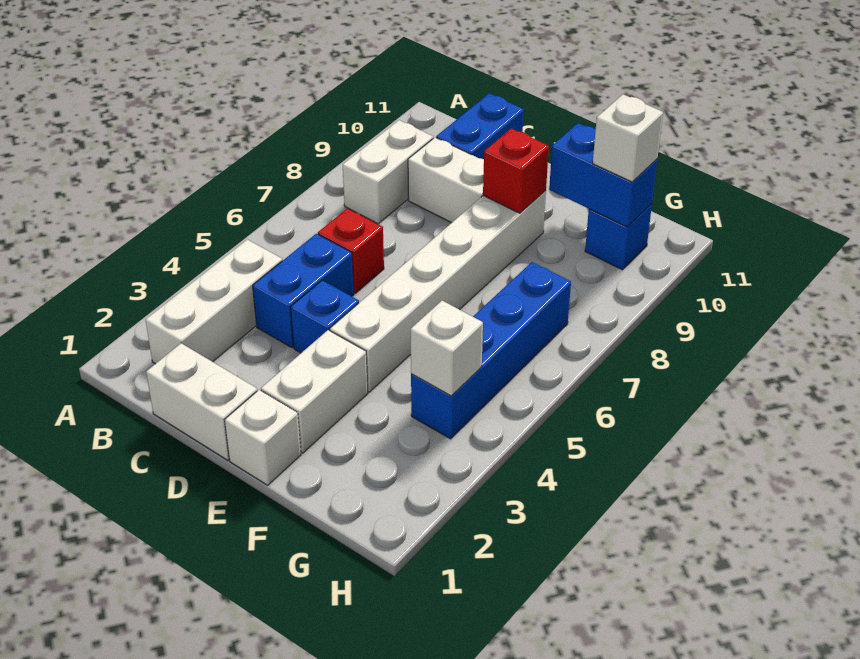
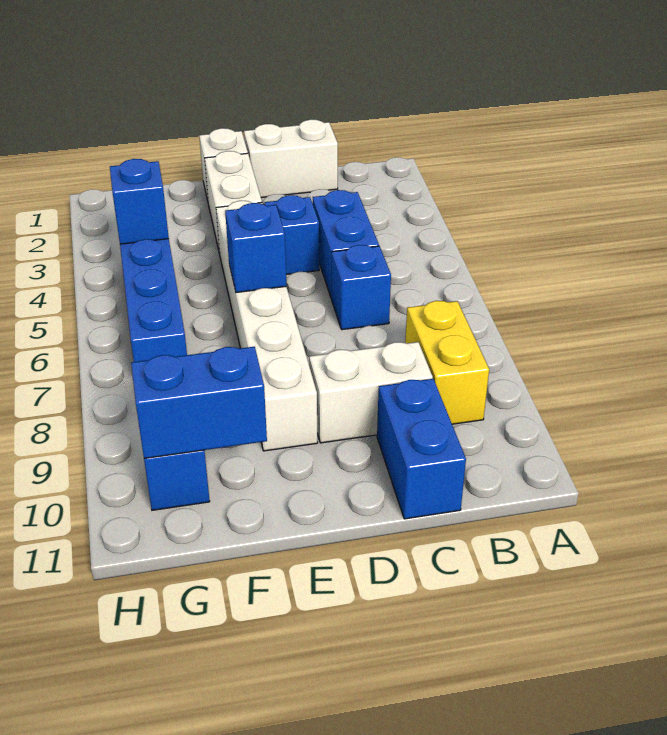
white brick B2:B4 level 1 -> none
white brick B8:B9 level 1 -> yellow brick B8:B9 level 1
red brick C6 level 1 -> blue brick C6 level 1
none -> blue brick E6 level 2
red brick E9 level 2 -> none
white brick G4 level 2 -> blue brick G4 level 2
white brick G10 level 3 -> none

